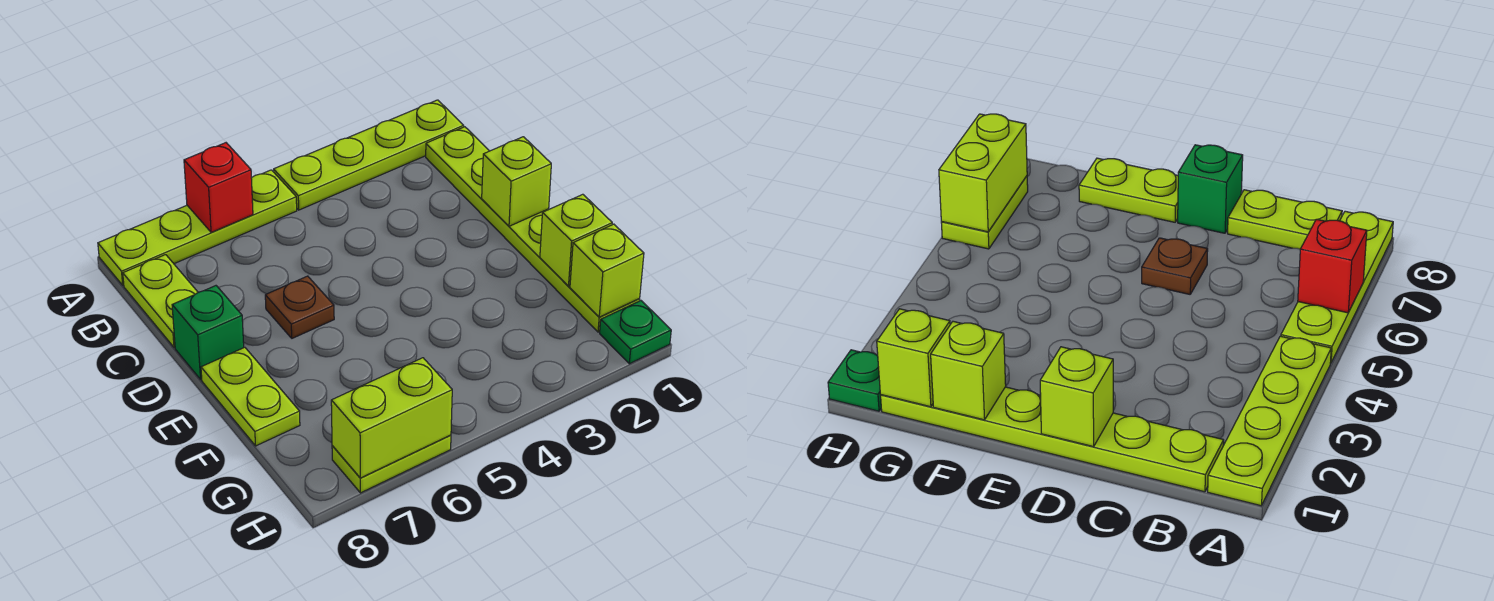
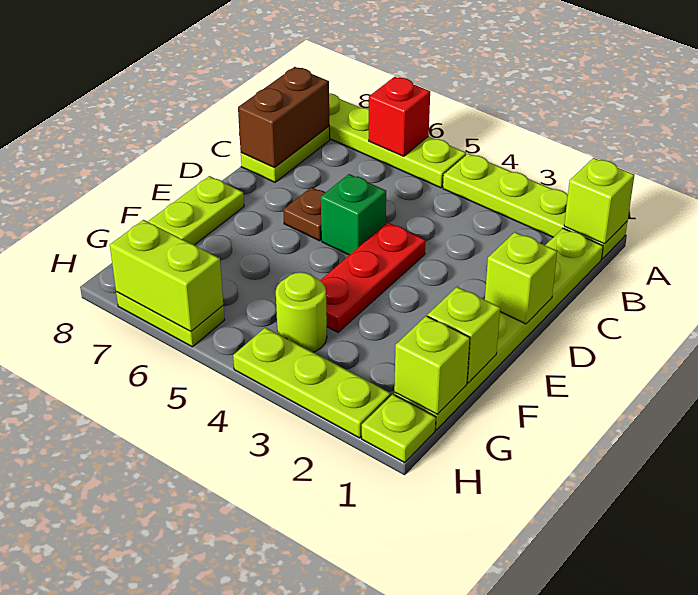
none -> lime brick A1 level 2
none -> brown brick B8:C8 level 2
none -> red plate D4:F4 level 1
green brick D8 level 1 -> green brick D5 level 1
none -> lime round brick G4 level 1
green plate H1 level 1 -> lime plate H1 level 1
none -> lime plate H2:H4 level 1

